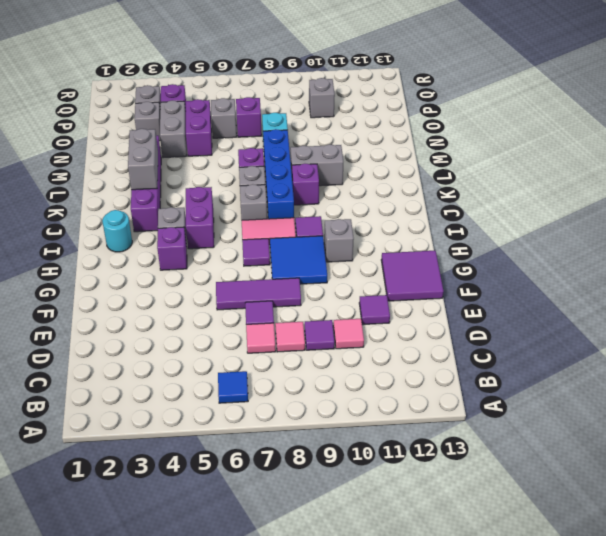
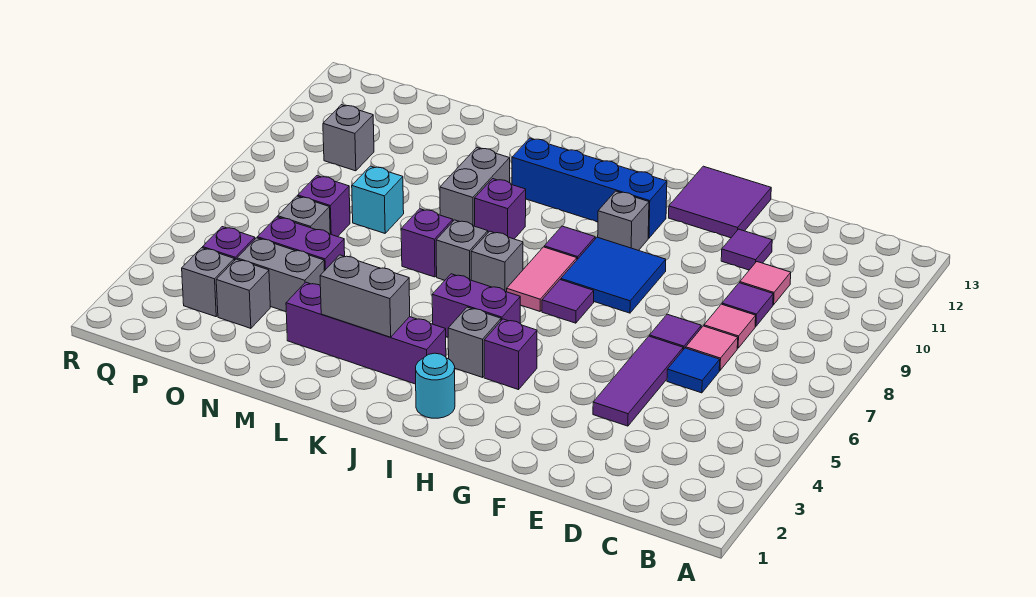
blue tile B6 level 1 -> blue tile D6 level 1
purple tile F6:F8 level 1 -> purple tile E4:E6 level 1
blue brick J8:M8 level 1 -> blue brick H11:K11 level 1

